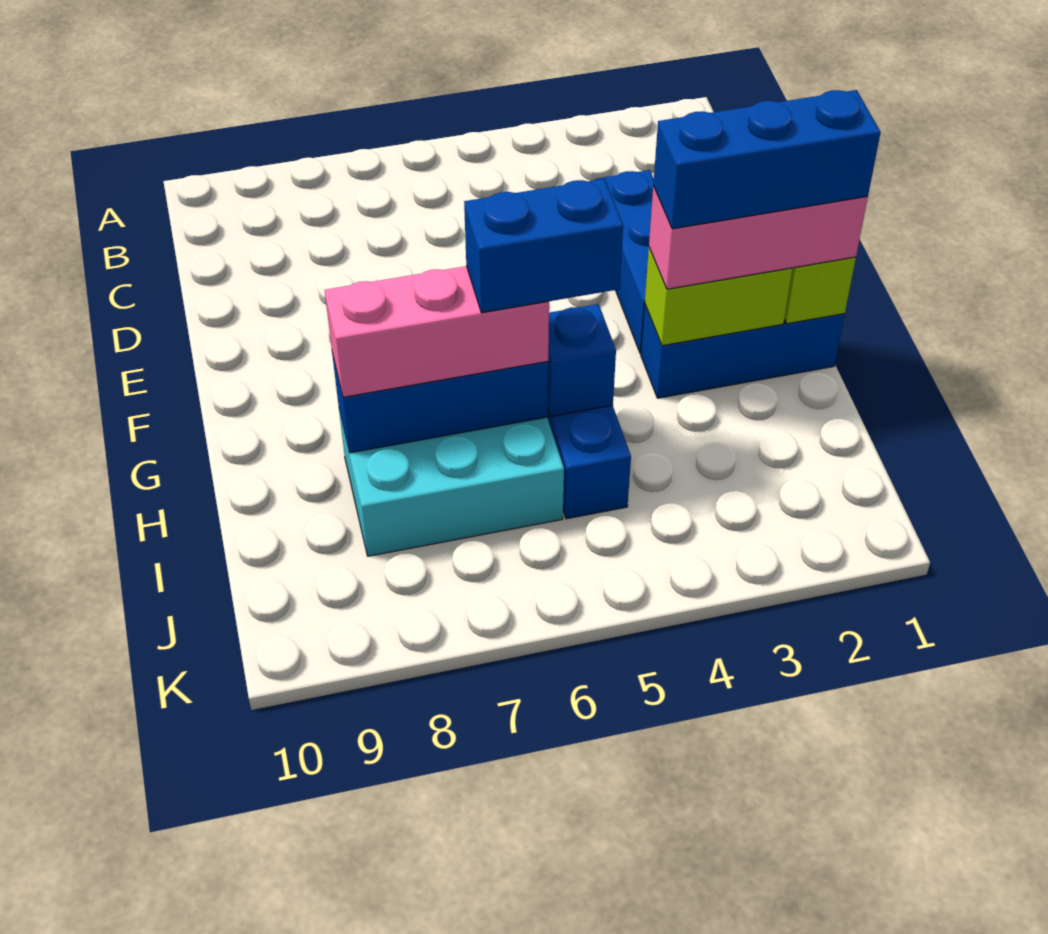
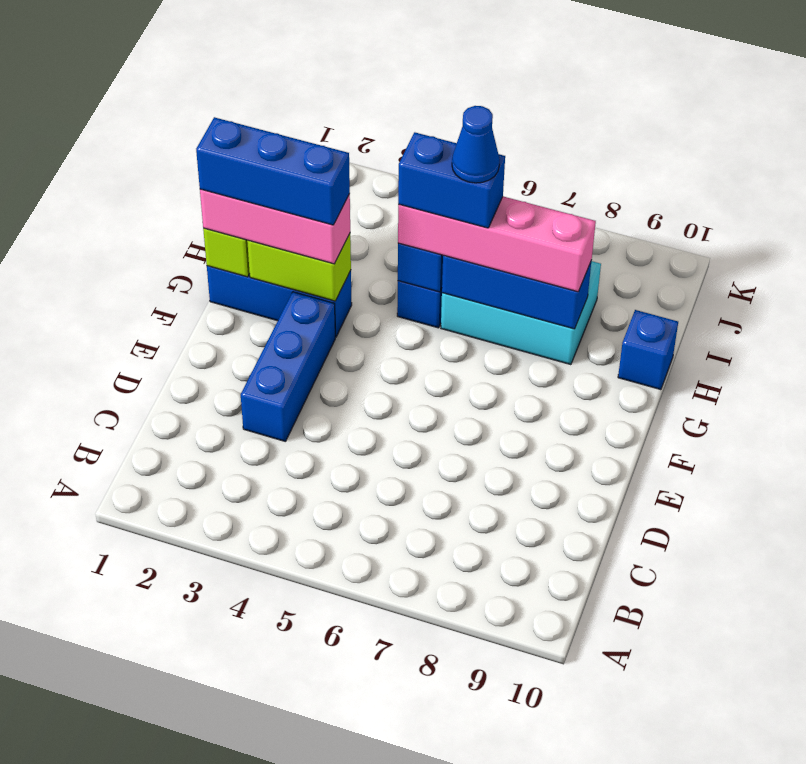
pink brick H6:H8 level 3 -> pink brick H5:H8 level 3
none -> blue cone H6 level 5
none -> blue brick H10 level 1

